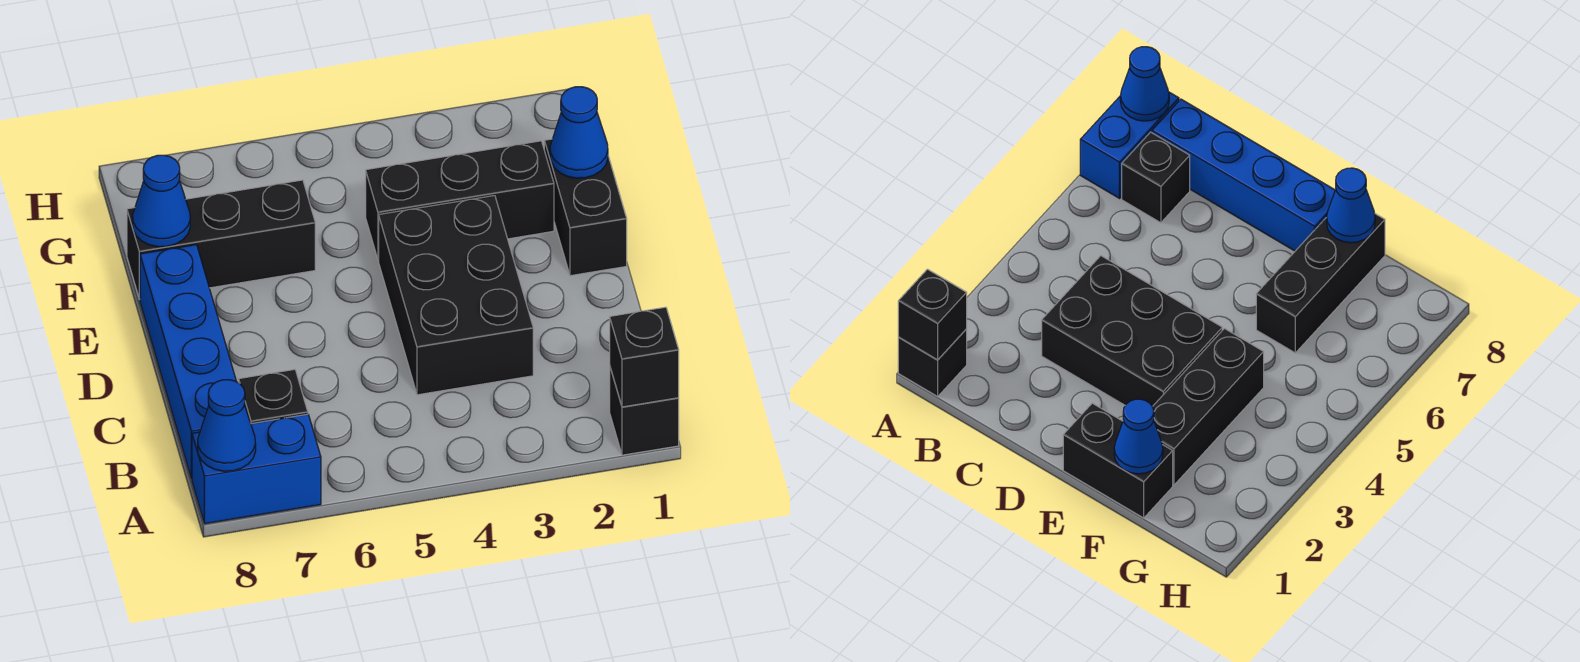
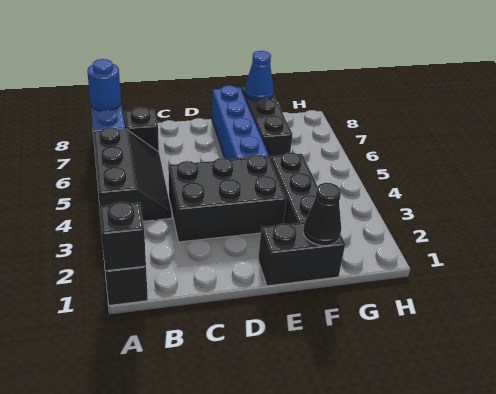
none -> black slope A4:B6 level 1 top A
blue cone A8 level 2 -> blue round brick A8 level 2
blue brick B8:E8 level 1 -> blue brick E5:E8 level 1
blue cone F1 level 2 -> black cone F1 level 2

